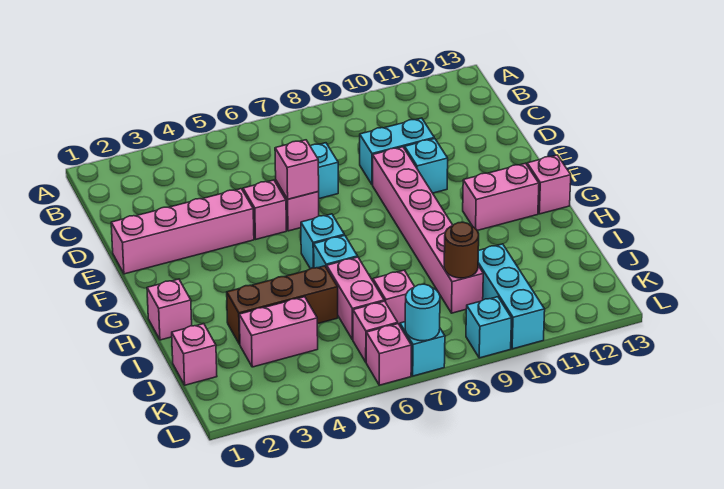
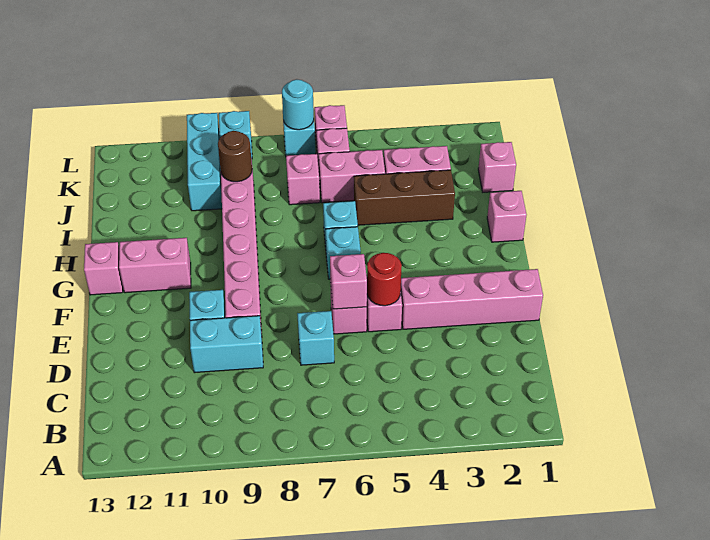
none -> red round brick E5 level 2
pink brick I6:J6 level 1 -> pink brick J5:J6 level 1

